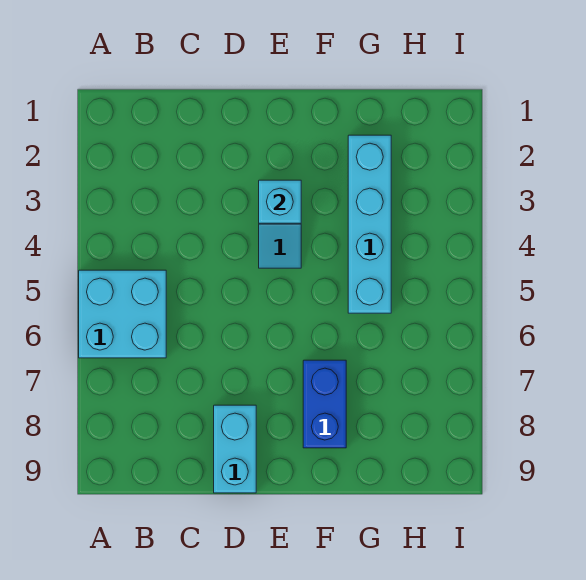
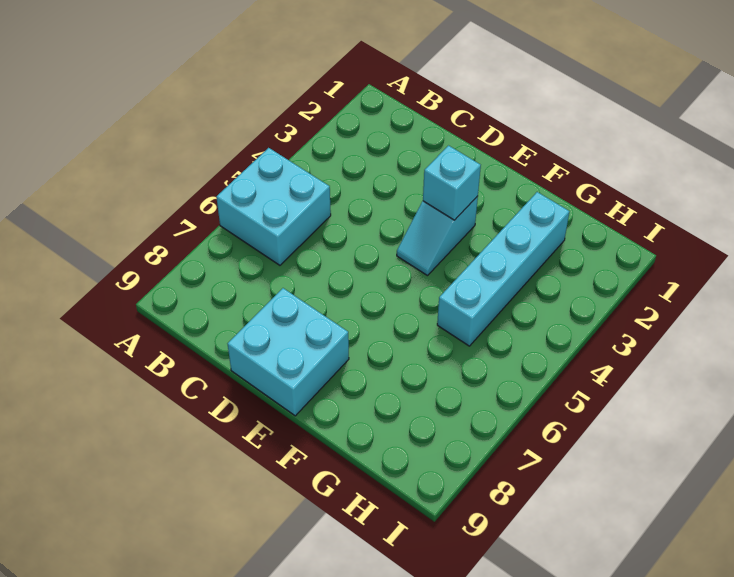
cyan brick D8:D9 level 1 -> cyan brick D8:E9 level 1
blue brick F7:F8 level 1 -> none

